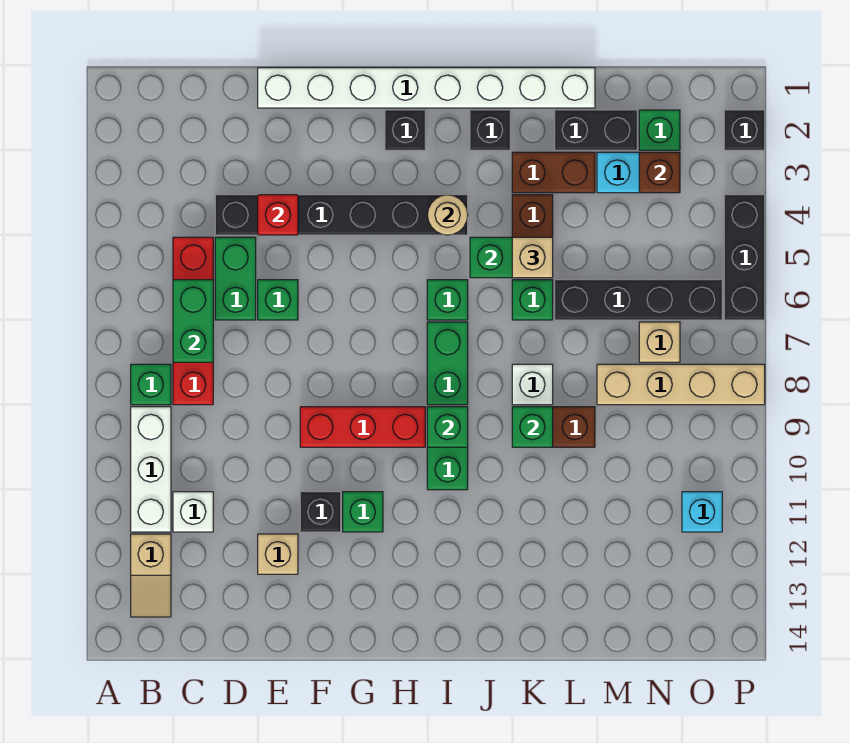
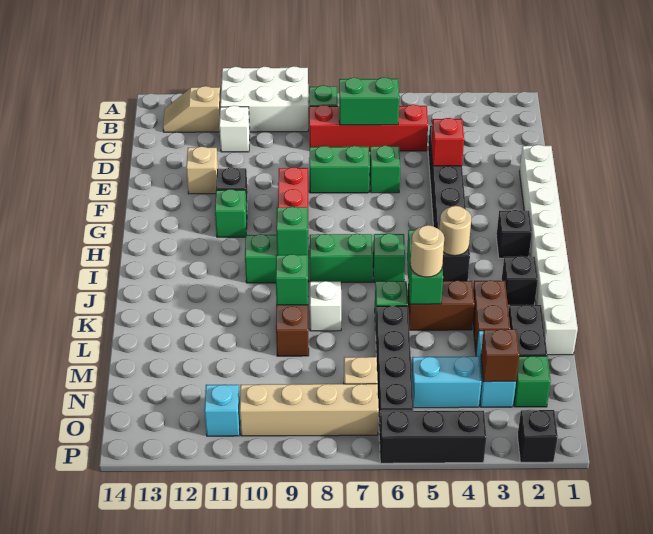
white brick B9:B11 level 1 -> white brick A9:B11 level 1
green brick D5:D6 level 1 -> green brick E7:E8 level 1
tan brick K5 level 3 -> tan round brick K5 level 3
tan brick M8:P8 level 1 -> tan brick O7:O10 level 1
none -> cyan brick N4:N5 level 1

